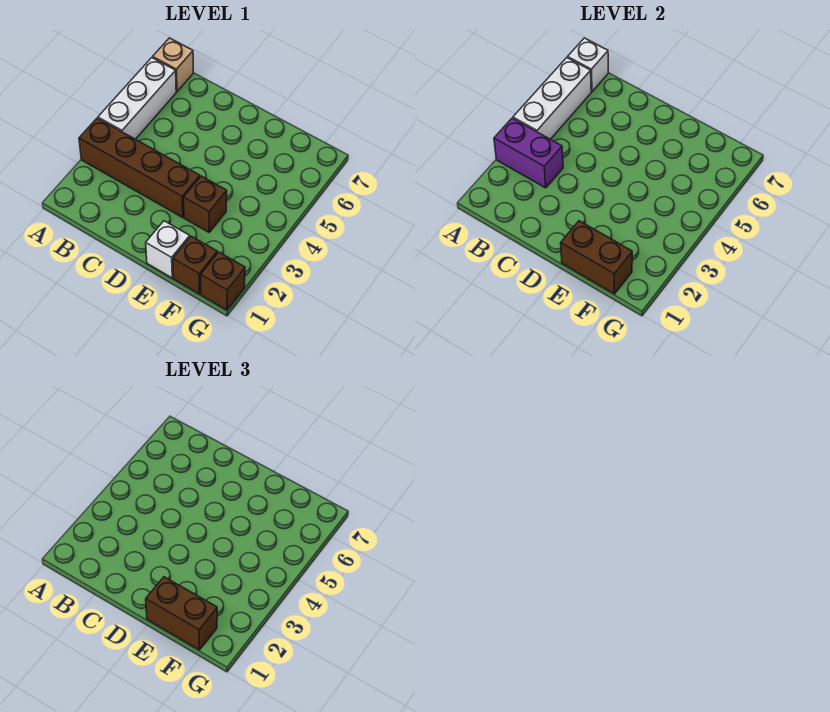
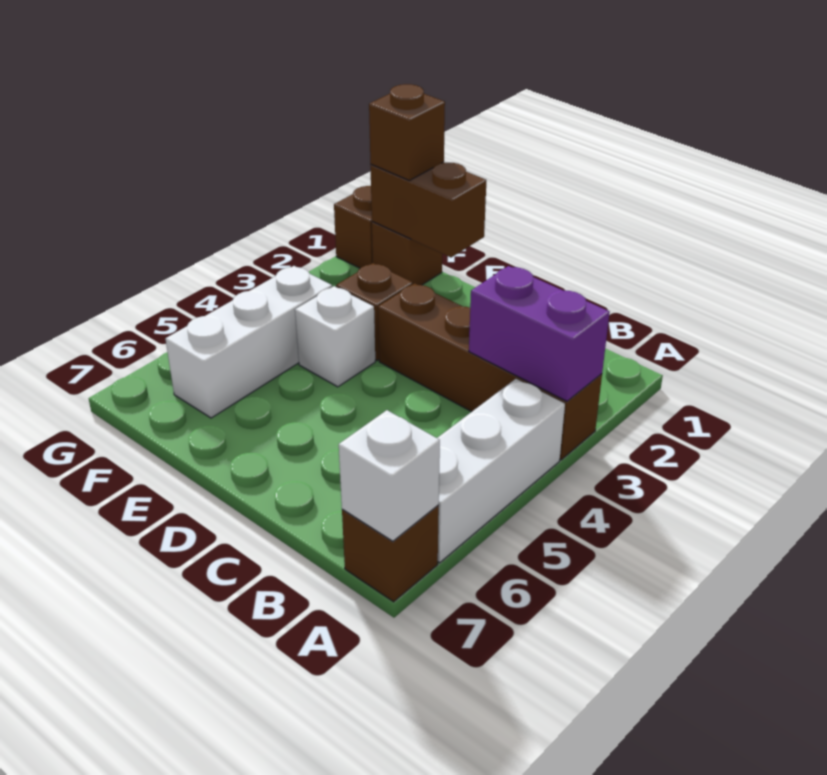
white brick A4:A6 level 2 -> white brick F4:F6 level 1
tan brick A7 level 1 -> brown brick A7 level 1
white brick E1 level 1 -> white brick E4 level 1
brown brick E1:F1 level 3 -> brown brick F1 level 3

